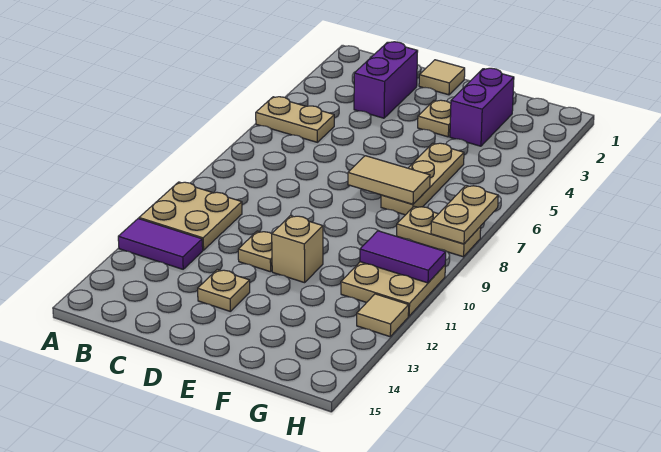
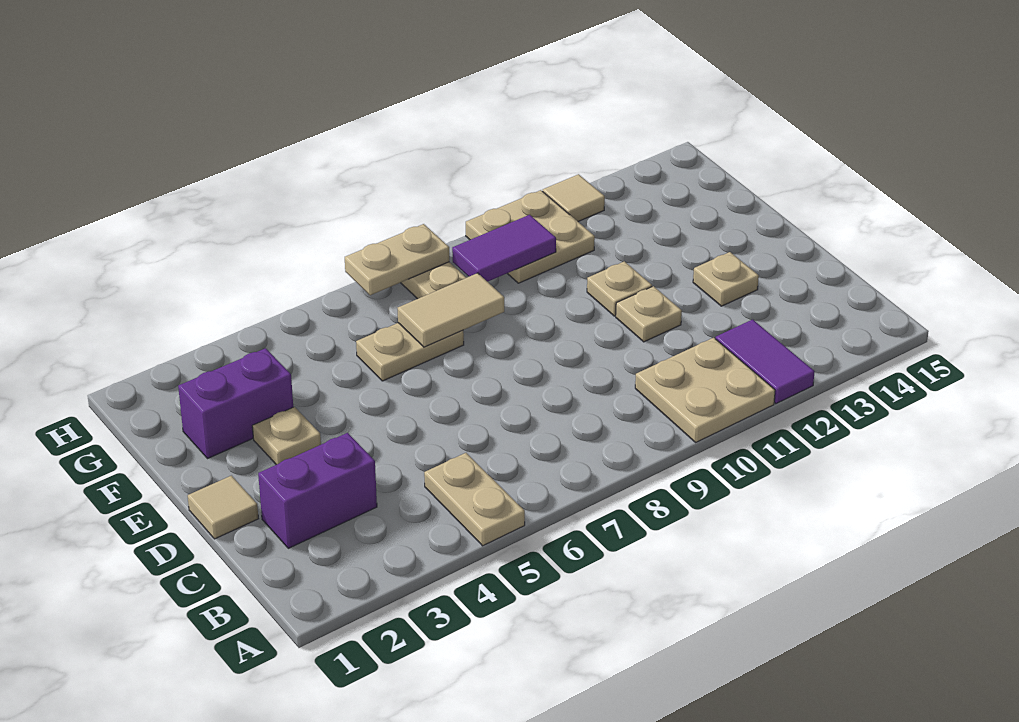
tan tile E7:F7 level 2 -> tan tile F7:F8 level 2
tan brick E11 level 1 -> tan plate E11 level 1
tan plate F5:F7 level 1 -> tan plate F6:F7 level 1
purple tile G10:H10 level 2 -> purple tile G9:G10 level 2

